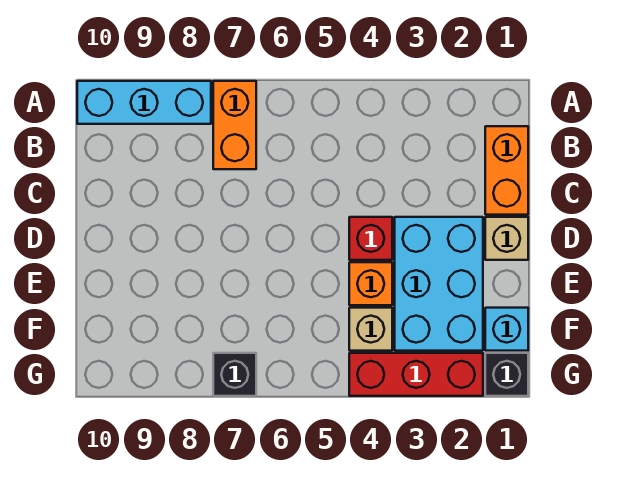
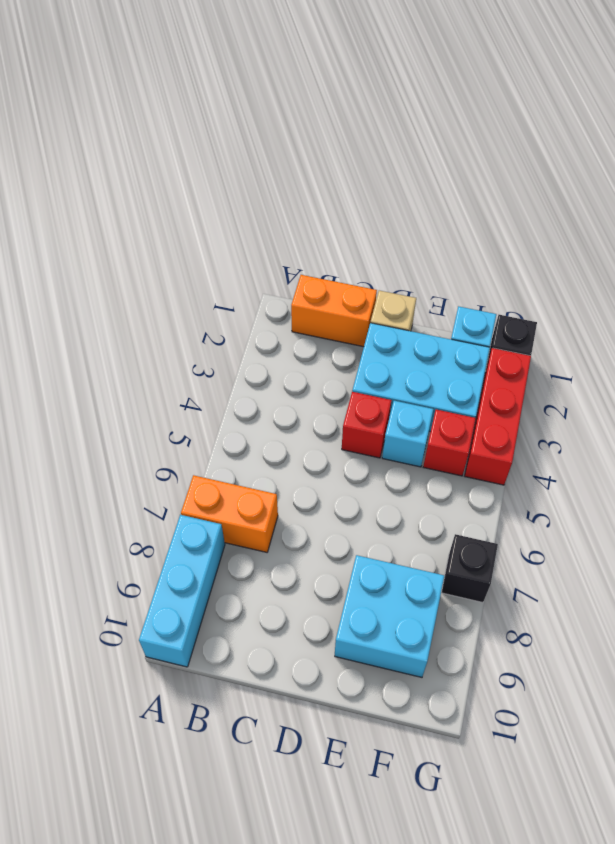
orange brick E4 level 1 -> cyan brick E4 level 1
none -> cyan brick E8:F9 level 1
tan brick F4 level 1 -> red brick F4 level 1

